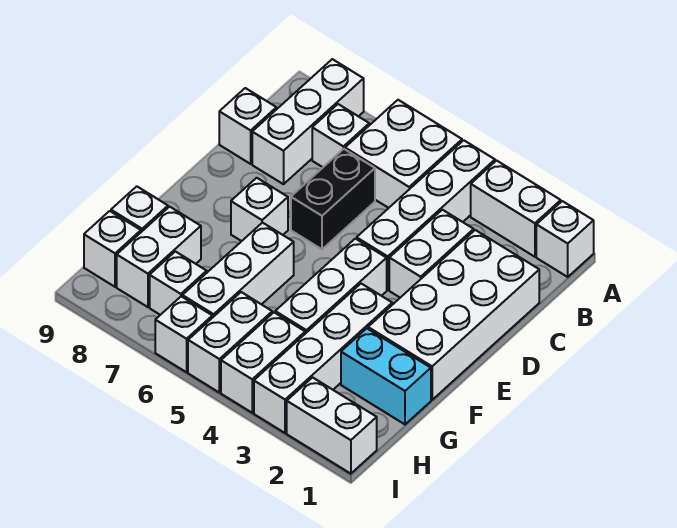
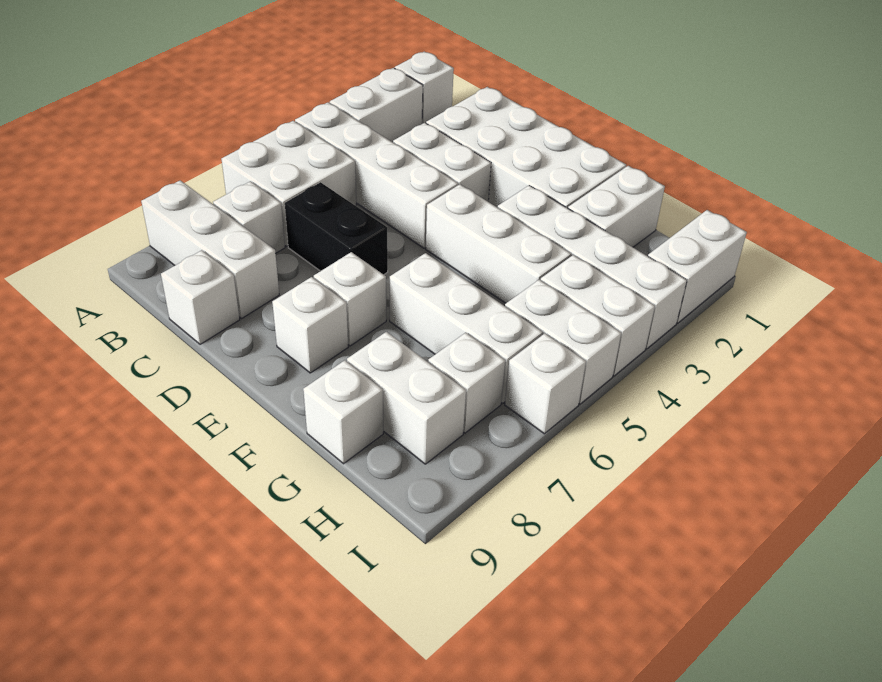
cyan brick G1:G2 level 1 -> white brick G1:G2 level 1
white brick H9 level 1 -> white brick E8 level 1

